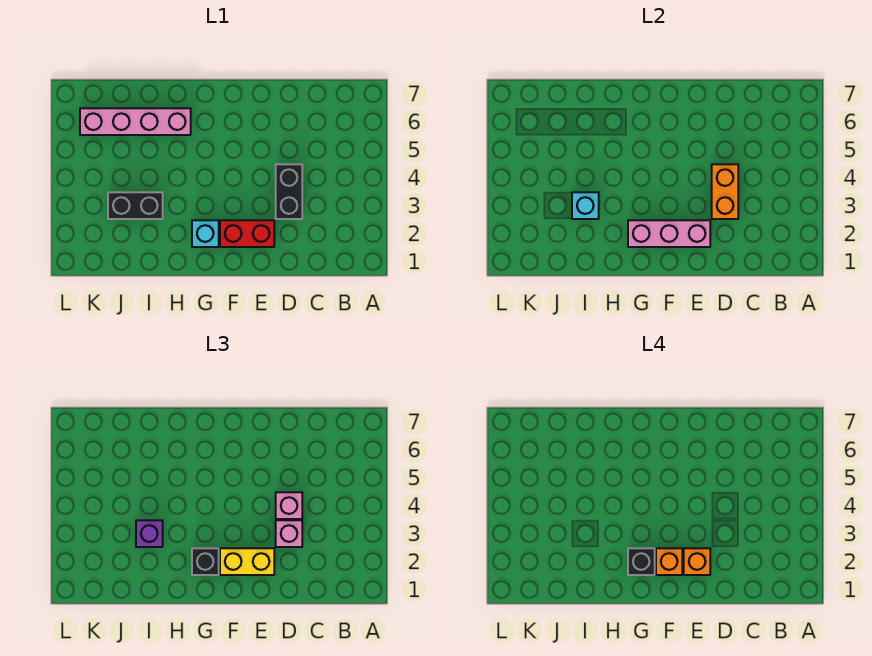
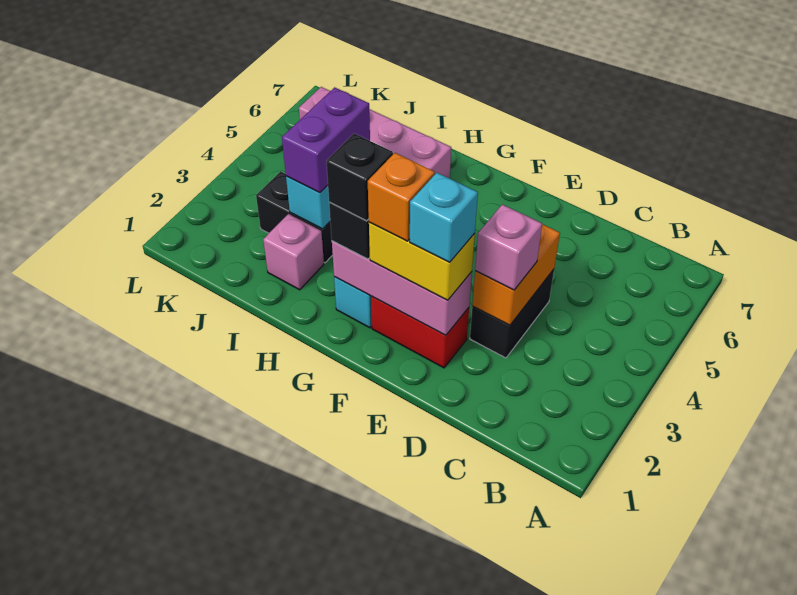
pink brick D4 level 3 -> pink brick I2 level 1
orange brick E2 level 4 -> cyan brick E2 level 4
purple brick I3 level 3 -> purple brick I3:I4 level 3

